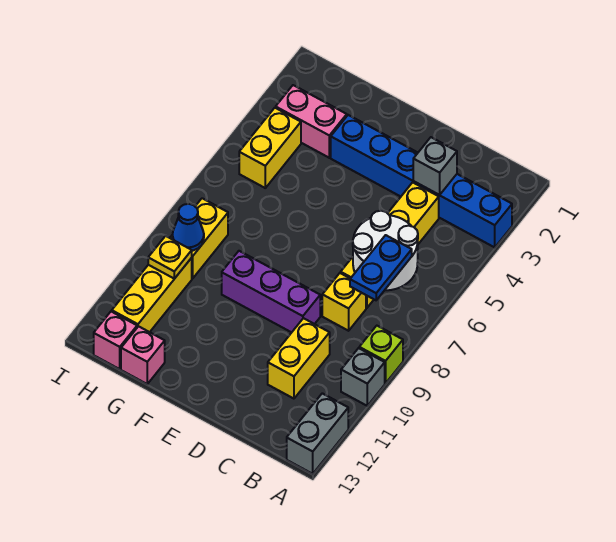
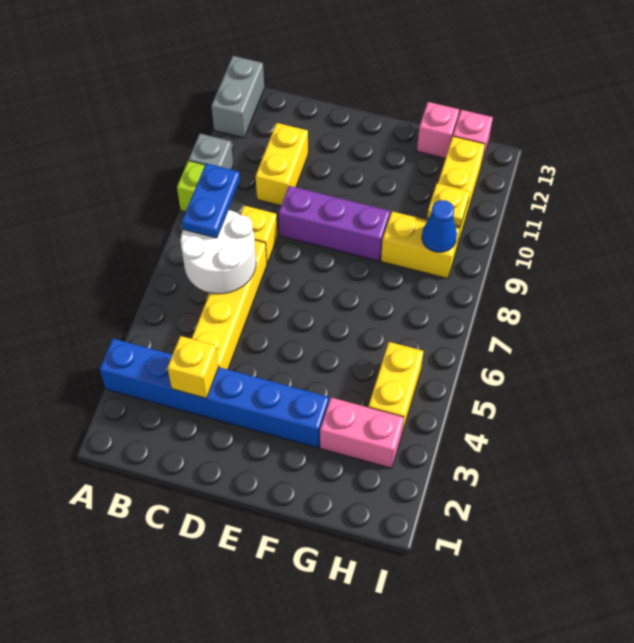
grey brick C3 level 2 -> yellow brick C3 level 2
yellow brick H8:H9 level 1 -> yellow brick G9:H9 level 1

